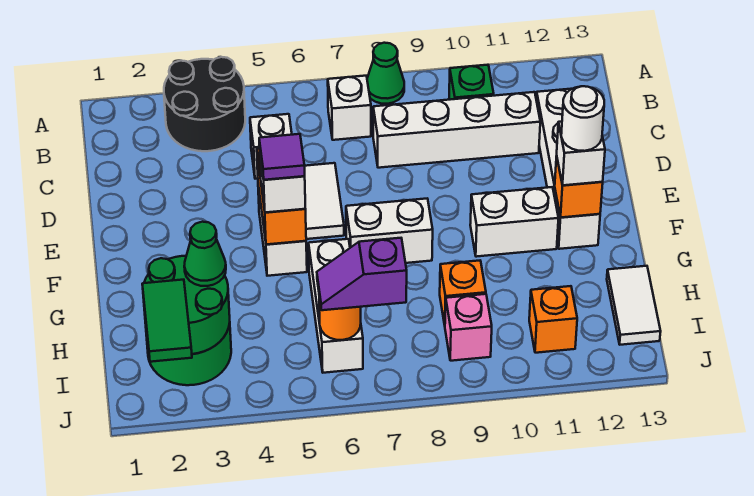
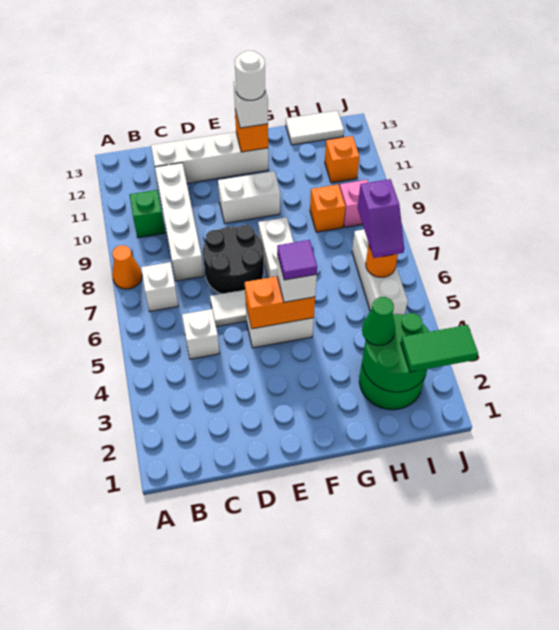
black round brick A3:B4 level 1 -> black round brick D7:E8 level 1
green cone A8 level 1 -> orange cone A8 level 1
white brick F10:F11 level 1 -> white brick E10:F10 level 1
white brick G6:I6 level 1 -> white brick I5:I7 level 1

